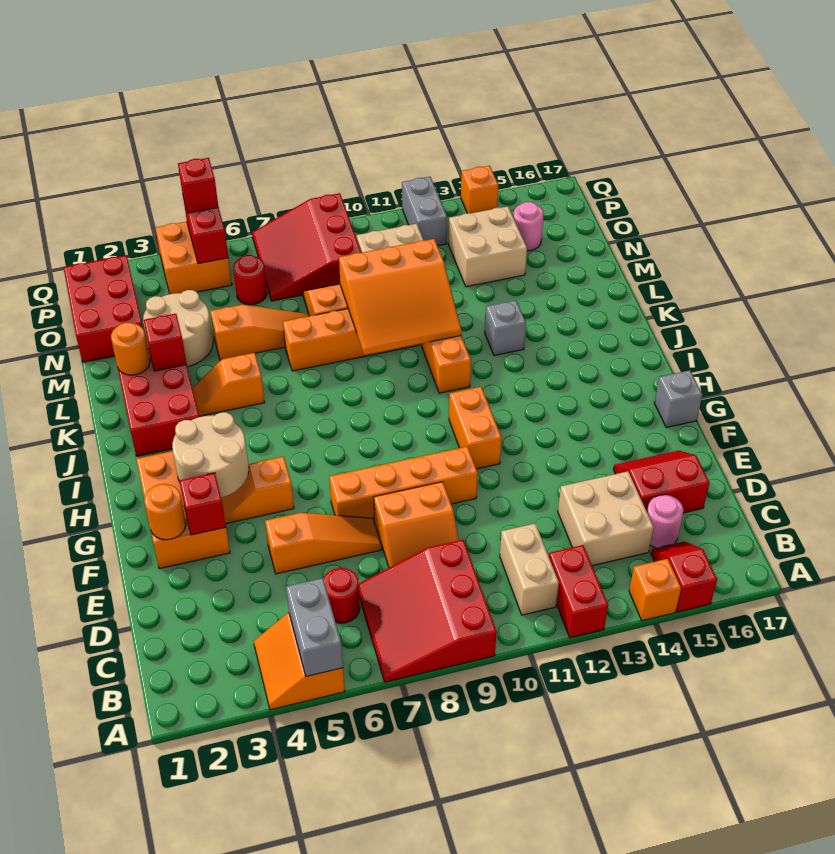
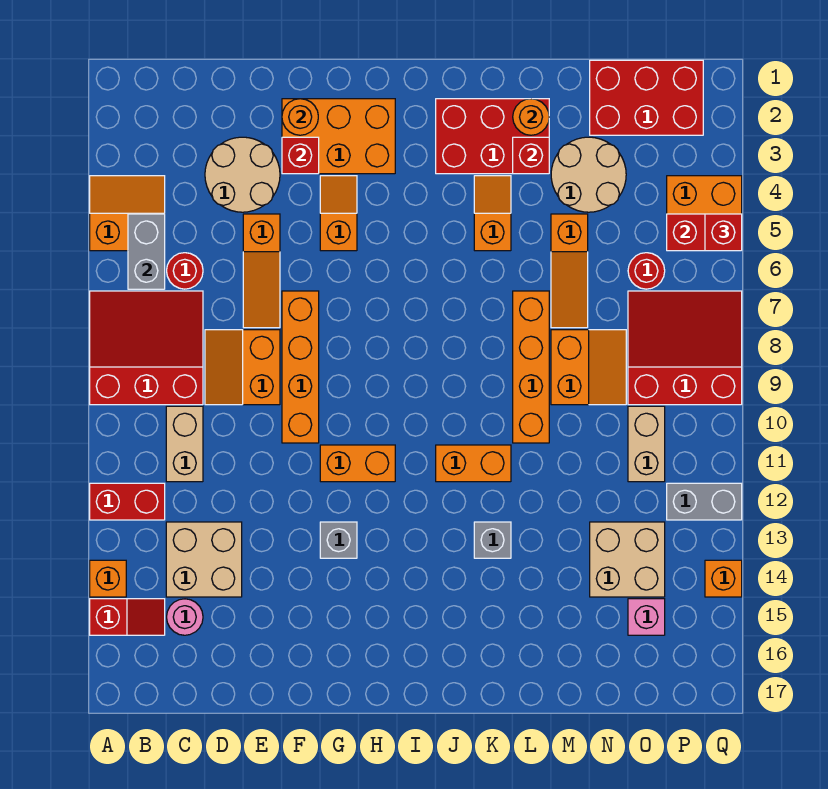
grey brick A5:B5 level 2 -> grey brick B5:B6 level 2
tan brick B11:C11 level 1 -> tan brick C10:C11 level 1
red slope D15:E16 level 1 top D -> none
tan round brick G3:H4 level 2 -> tan round brick D3:E4 level 1
grey brick G17 level 1 -> grey brick G13 level 1
orange slope K9:M11 level 2 top M -> none
pink round brick O15 level 1 -> pink brick O15 level 1

